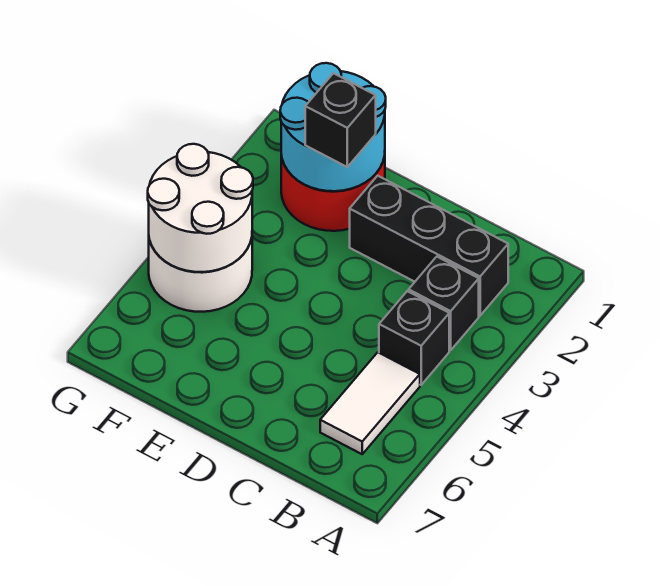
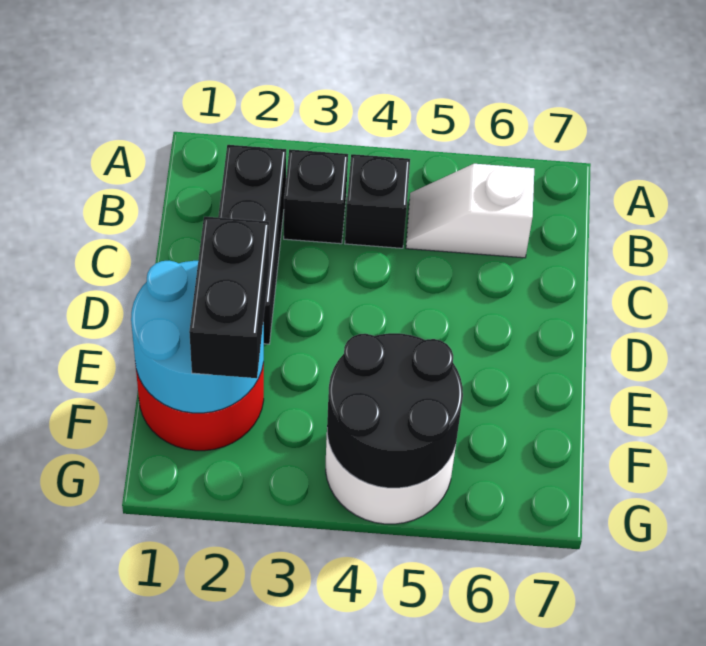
white tile B5:B6 level 1 -> white slope B5:B6 level 1 top 6
black brick E2 level 3 -> black brick E2:F2 level 3
white round brick F4:G5 level 2 -> black round brick F4:G5 level 2

